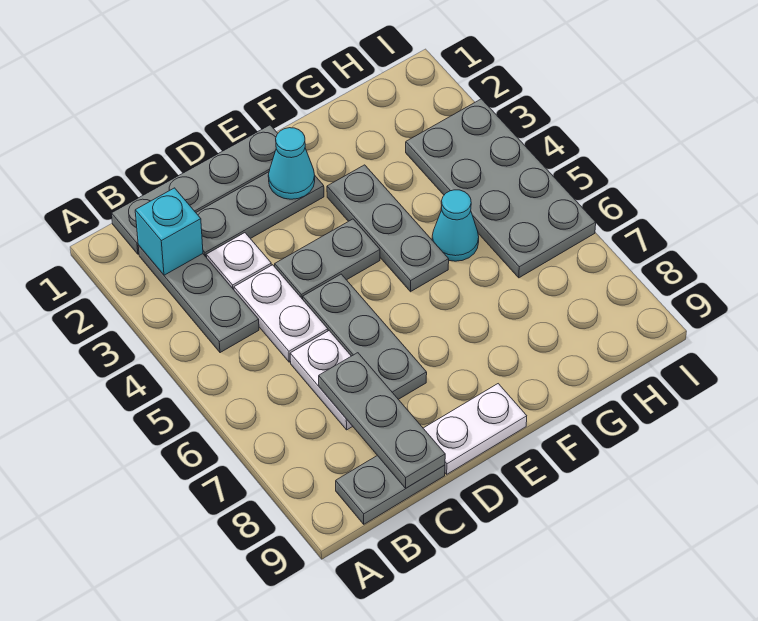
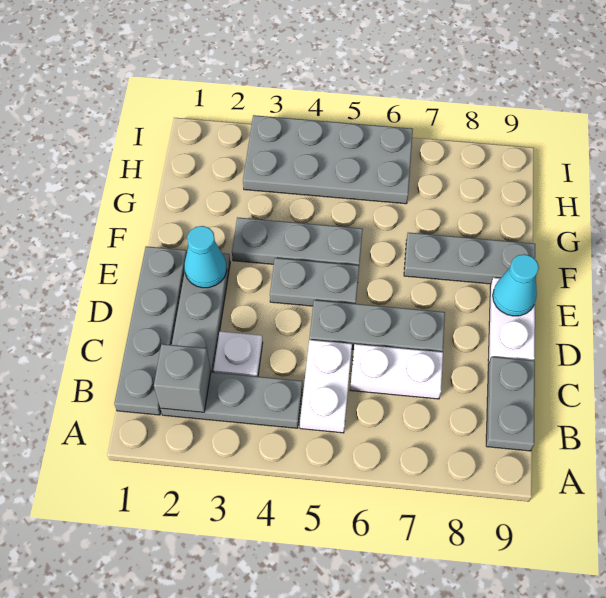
cyan brick B2 level 2 -> grey brick B2 level 2
white plate C4:C5 level 1 -> white plate B5:C5 level 1
grey plate C7:C9 level 2 -> grey plate F7:F9 level 1
grey plate D4:E4 level 1 -> grey plate E4:E5 level 1
cyan cone G5 level 1 -> cyan cone E9 level 2

